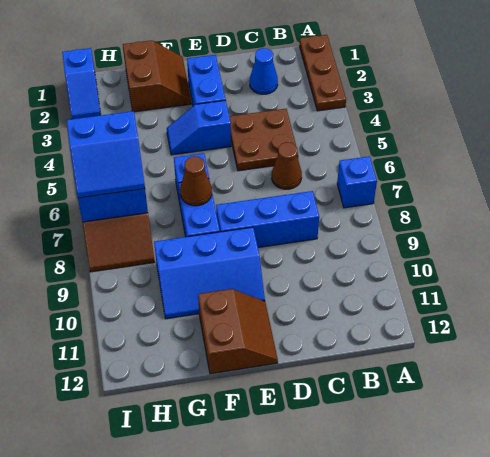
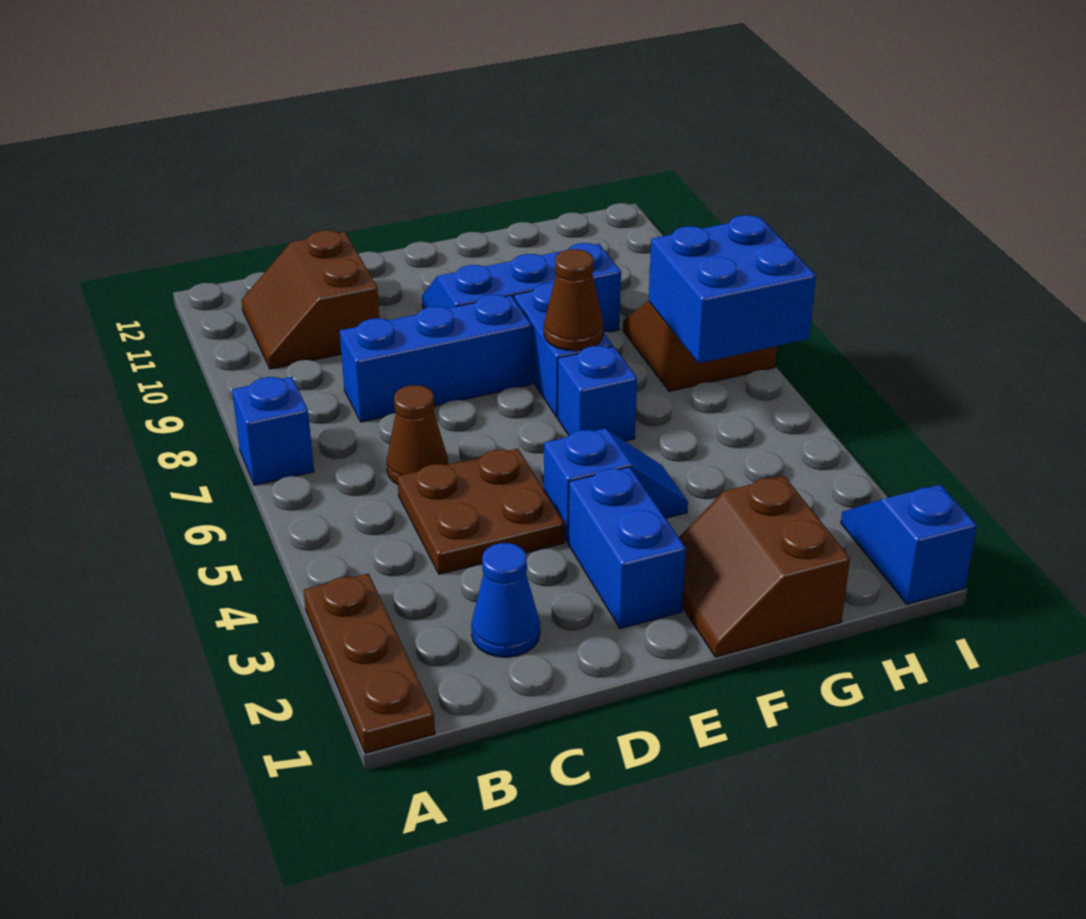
brown slope E11:F12 level 1 top F -> brown slope B10:C11 level 1 top C
blue slope H6:I7 level 3 top 6 -> none

